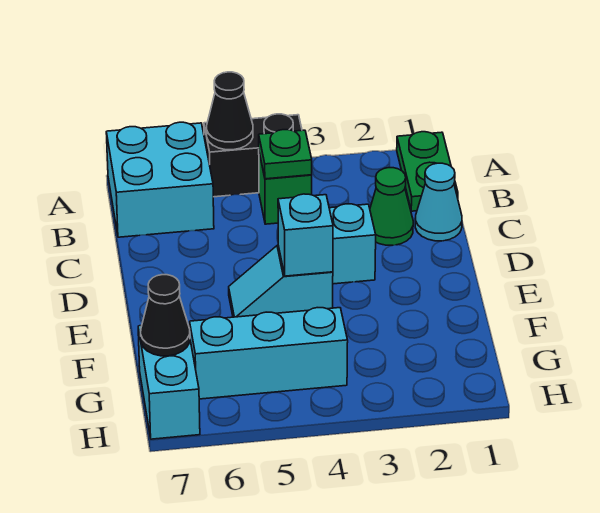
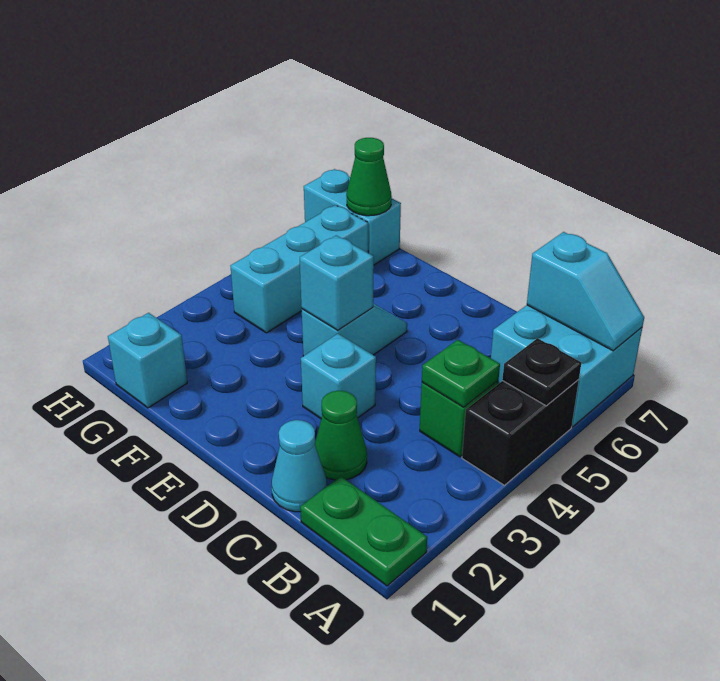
black cone A5 level 2 -> black plate A5 level 2
none -> cyan slope A7:B7 level 2 top B
none -> cyan brick G1 level 1
black cone G7 level 2 -> green cone G7 level 2

